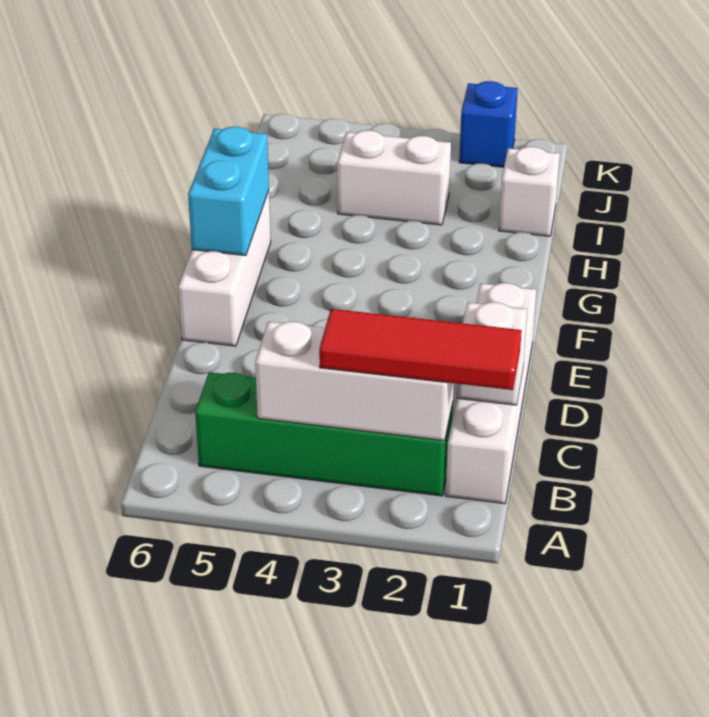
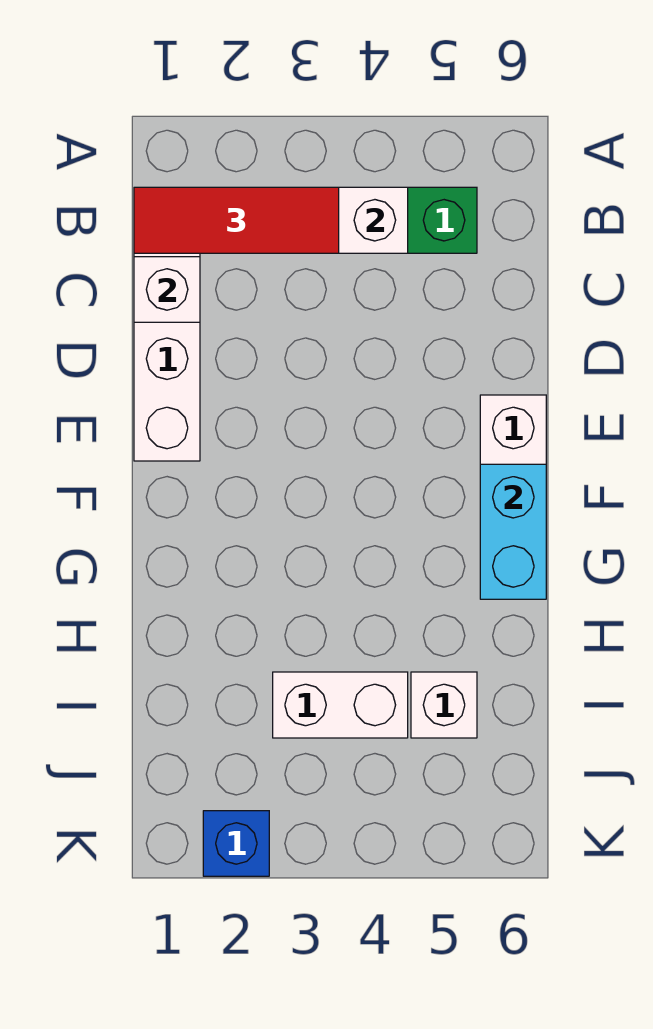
white brick I1 level 1 -> white brick I5 level 1

